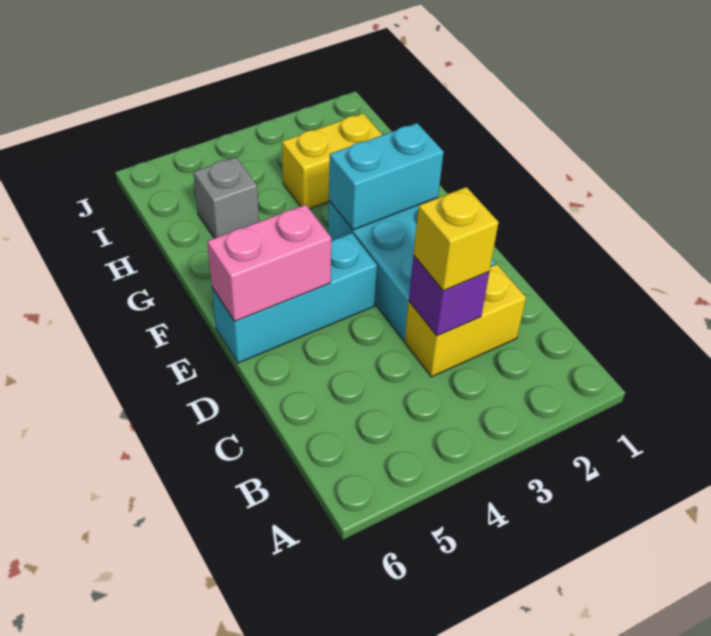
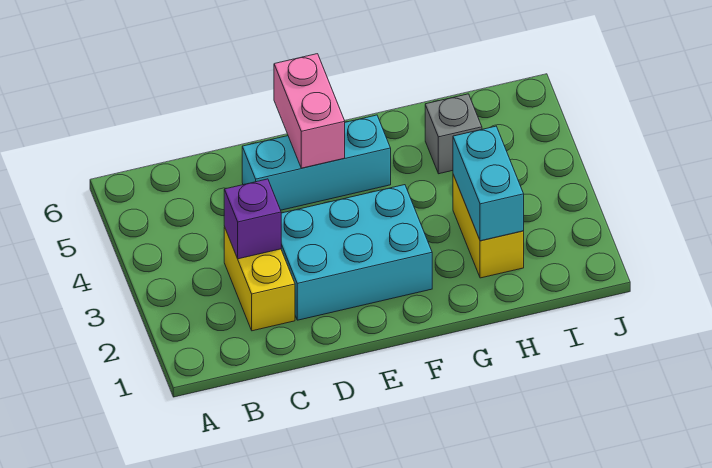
yellow brick C3 level 3 -> none
cyan brick E4:E6 level 1 -> cyan brick D5:F5 level 1
cyan brick F2:F3 level 2 -> cyan brick H2:H3 level 2

